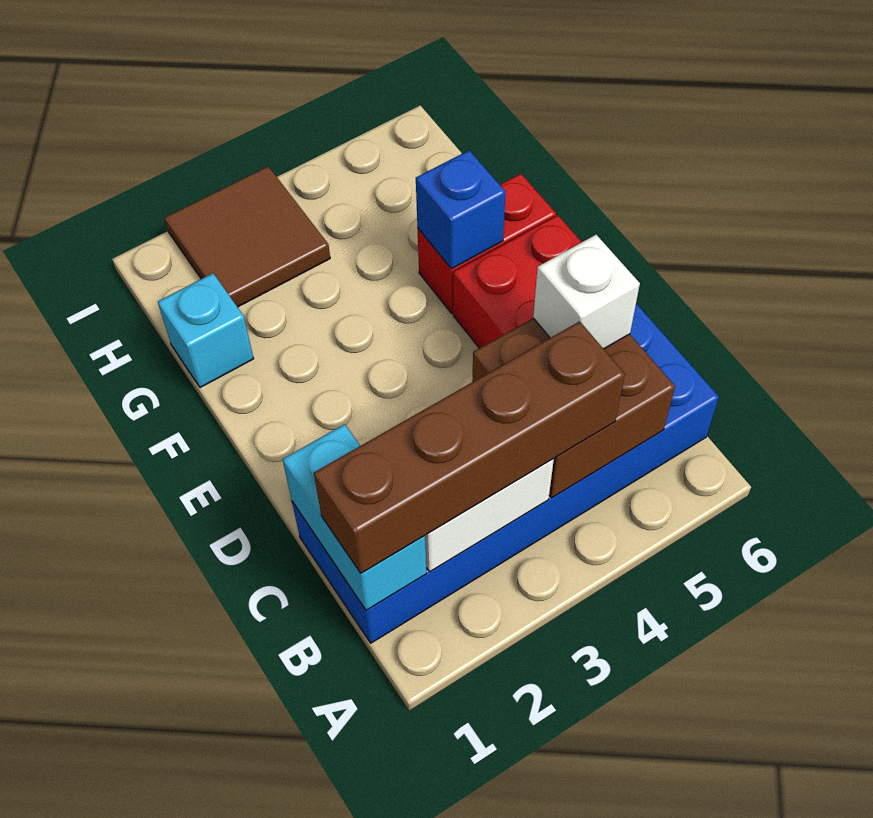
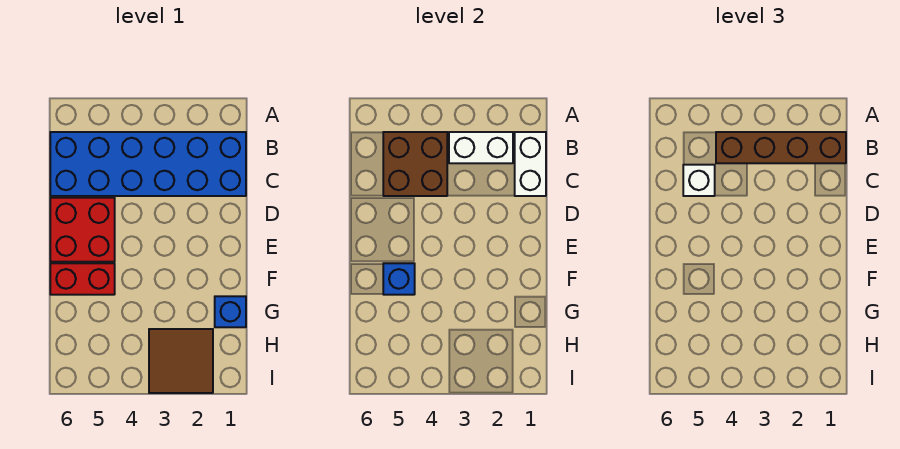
cyan brick B1:C1 level 2 -> white brick B1:C1 level 2
cyan brick G1 level 1 -> blue brick G1 level 1

